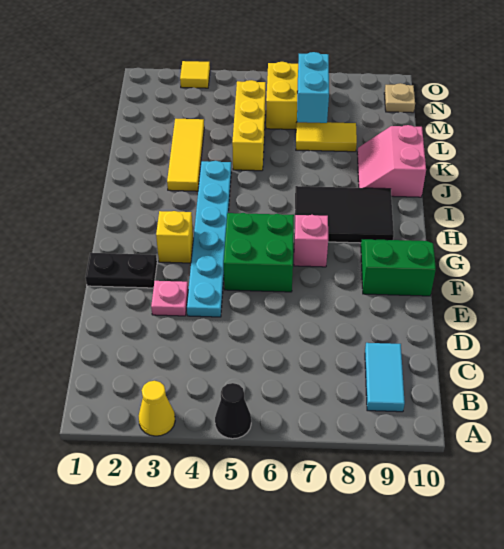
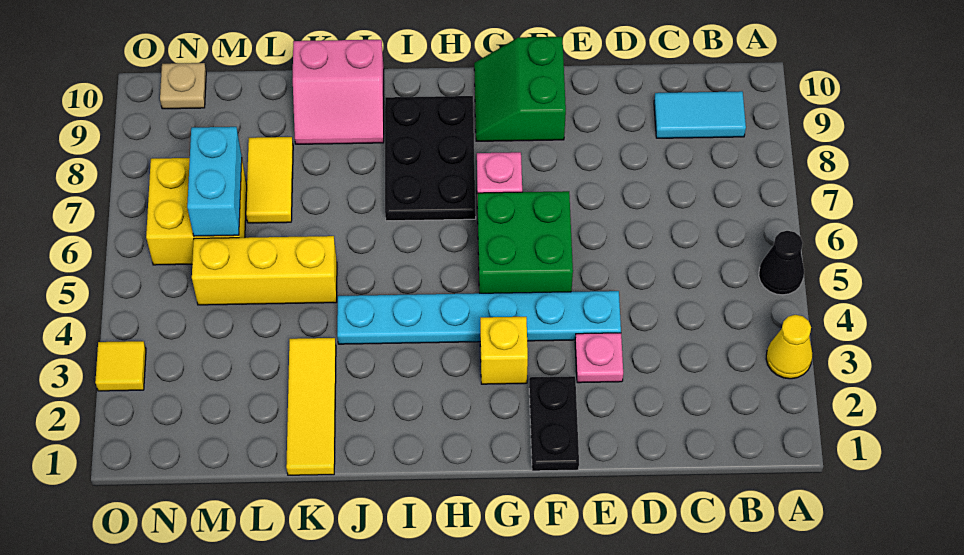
black tile H7:I9 level 1 -> black plate H7:I9 level 1
yellow tile J3:L3 level 1 -> yellow tile K1:K3 level 1
cyan brick L7:M7 level 2 -> cyan brick M6:M7 level 2

